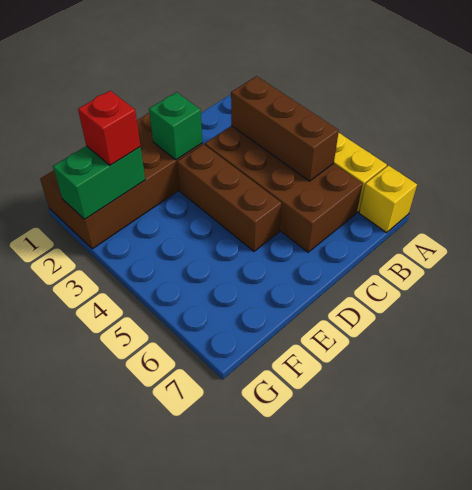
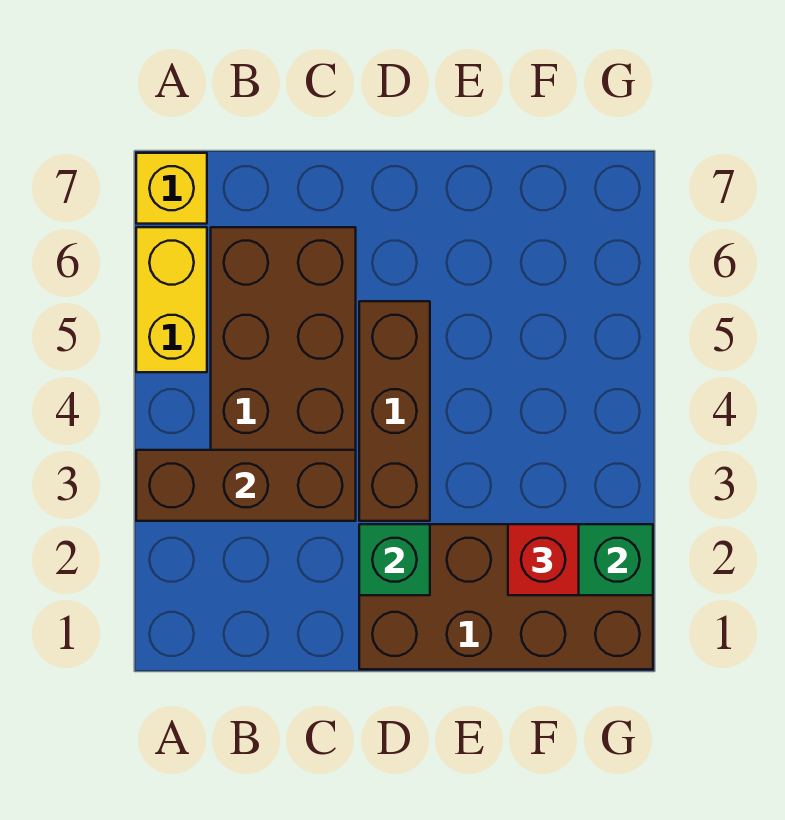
brown brick B3:B5 level 2 -> brown brick A3:C3 level 2

